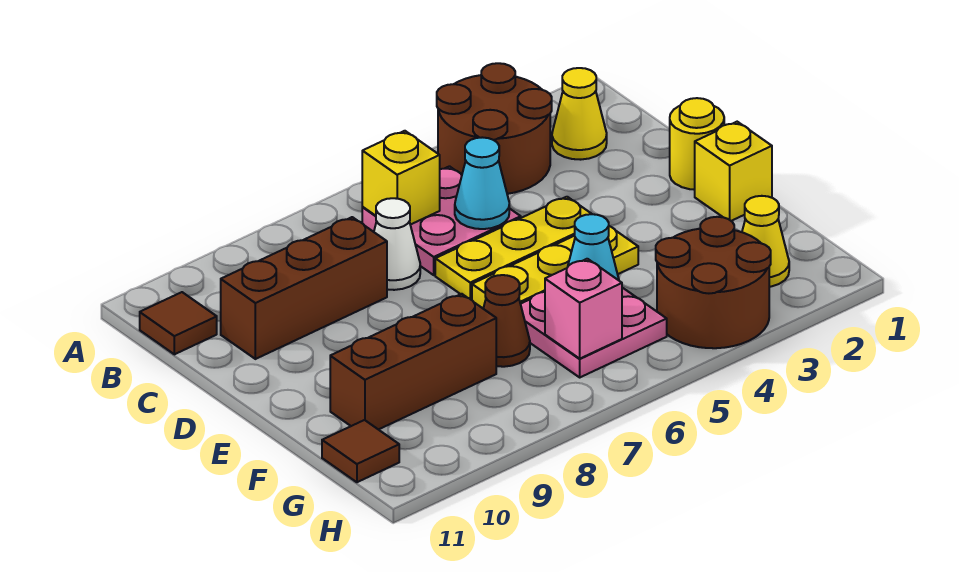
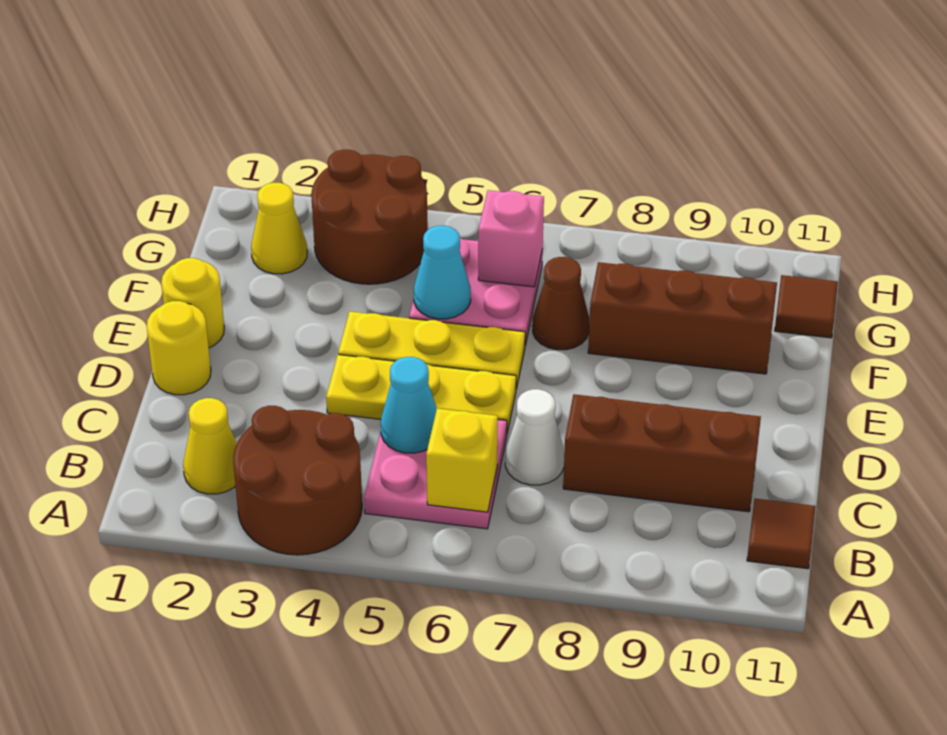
yellow brick E1 level 1 -> yellow round brick E1 level 1

